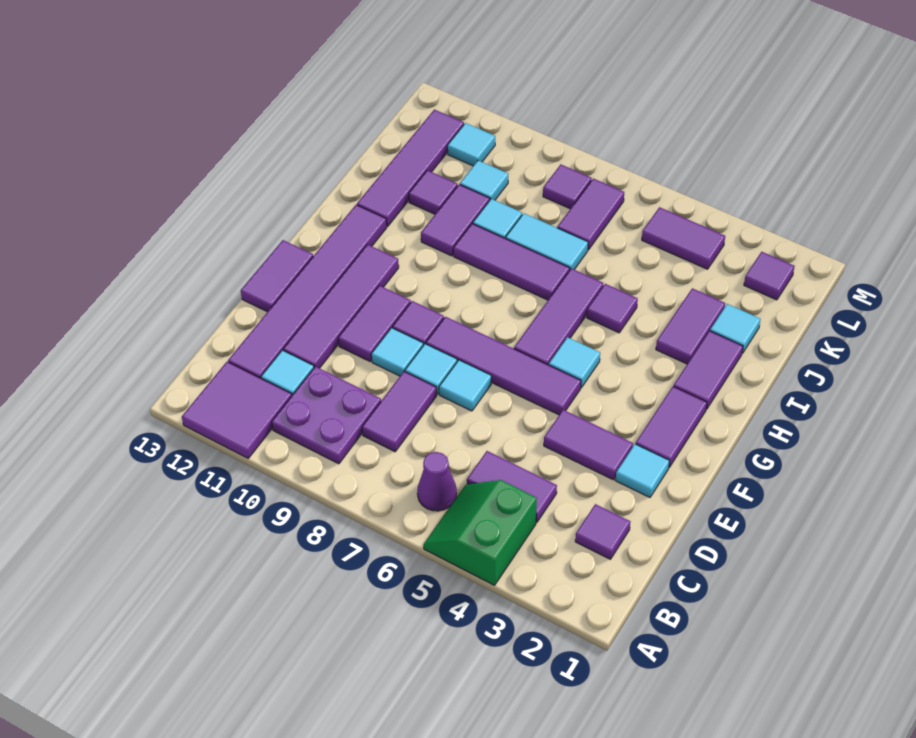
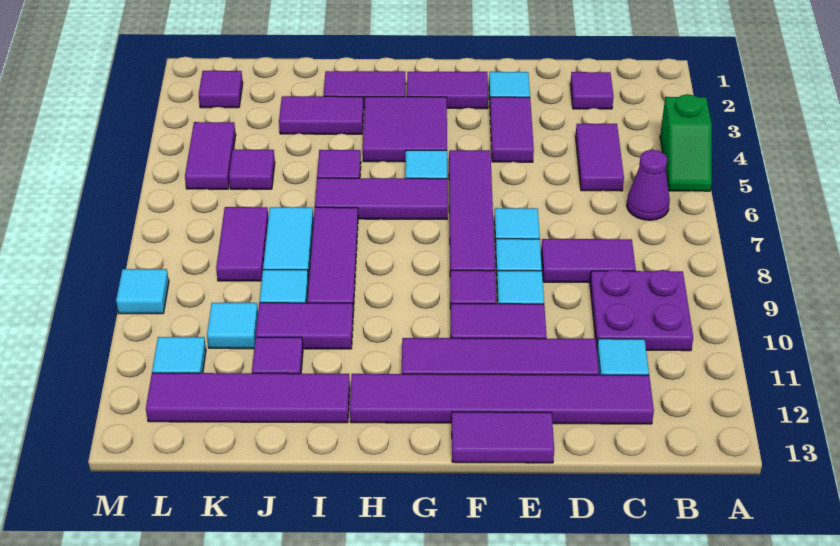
green slope A4:B5 level 1 top 4 -> green slope A4:A5 level 1 top 4
purple tile A11:B12 level 1 -> purple tile G3:H4 level 1
cyan tile J2 level 1 -> cyan tile M9 level 1
purple tile K7:L7 level 1 -> purple tile K7:K8 level 1
purple tile L8 level 1 -> purple tile K5 level 1

